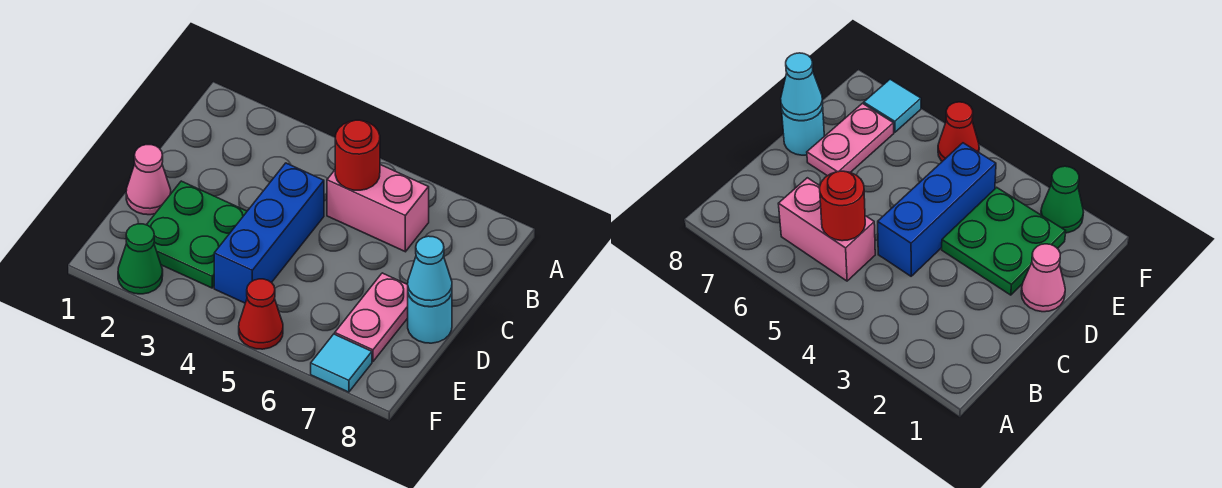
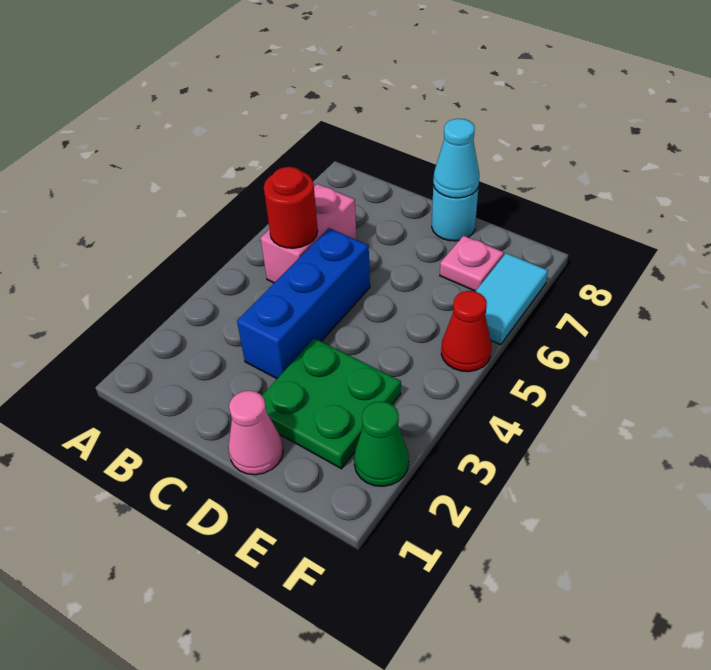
blue brick C4:E4 level 1 -> blue brick C3:C5 level 1
pink plate D7:E7 level 1 -> pink plate E7 level 1
cyan tile F7 level 1 -> cyan tile F6:F7 level 1

